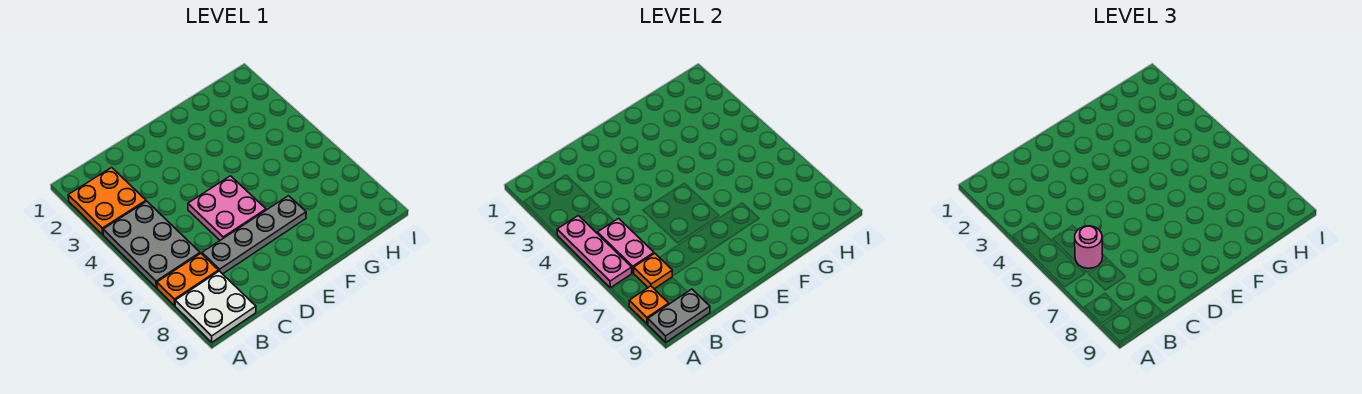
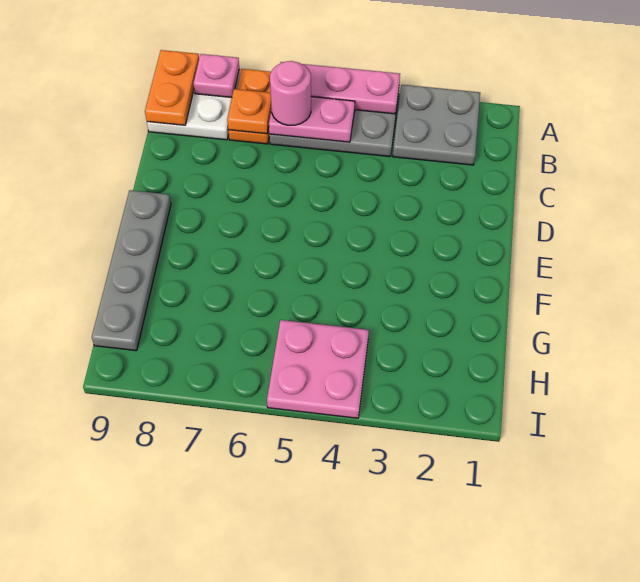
orange plate A2:B3 level 1 -> grey plate A2:B3 level 1
orange plate A8 level 2 -> pink plate A8 level 2
grey plate A9:B9 level 2 -> orange plate A9:B9 level 2
grey plate C7:F7 level 1 -> grey plate E9:H9 level 1
pink plate D5:E6 level 1 -> pink plate H4:I5 level 1

